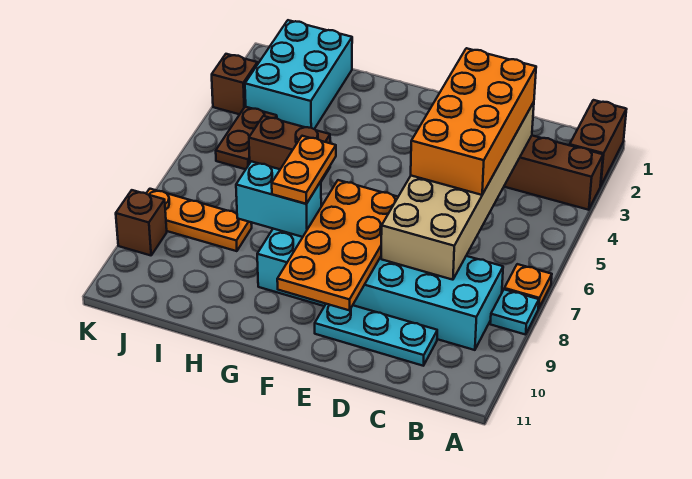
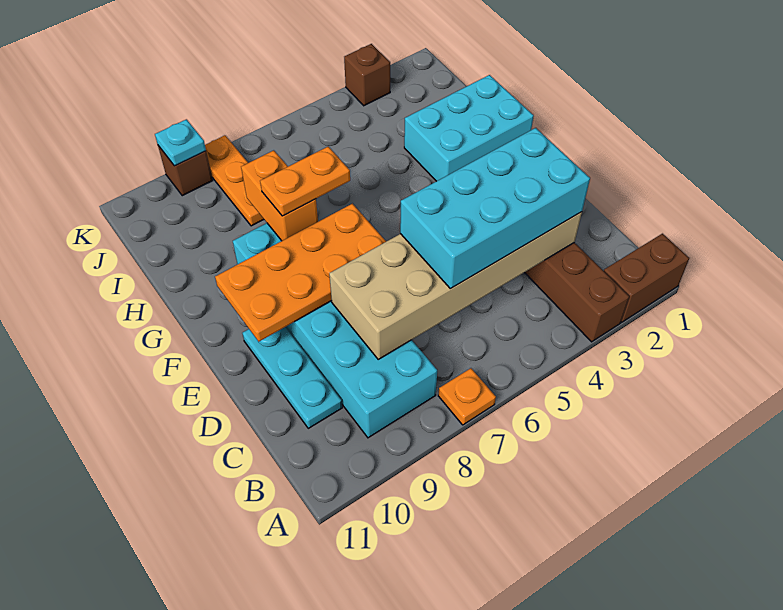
cyan plate A8 level 1 -> cyan plate K9 level 2
orange brick C3:D6 level 3 -> cyan brick C3:D6 level 3
cyan brick G8:H8 level 2 -> orange brick G8:H8 level 2
brown brick H5:I5 level 1 -> none
cyan brick I1:J3 level 1 -> cyan brick G1:H3 level 1
brown plate J4:J5 level 1 -> none

